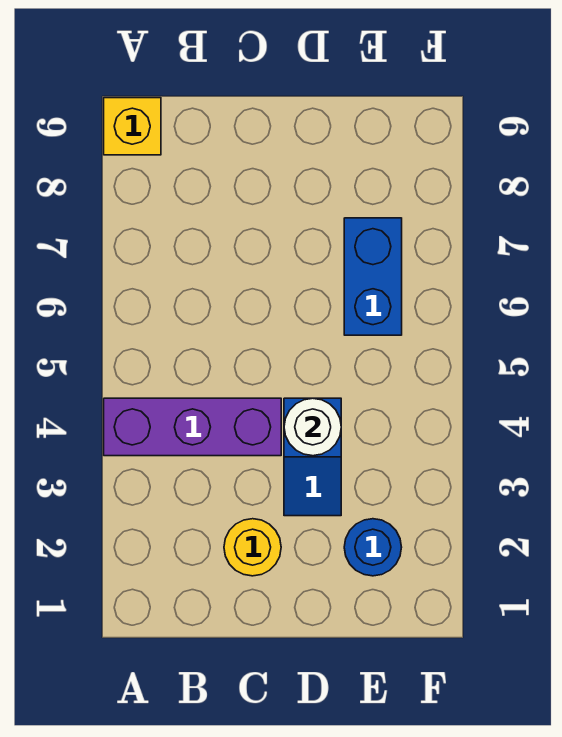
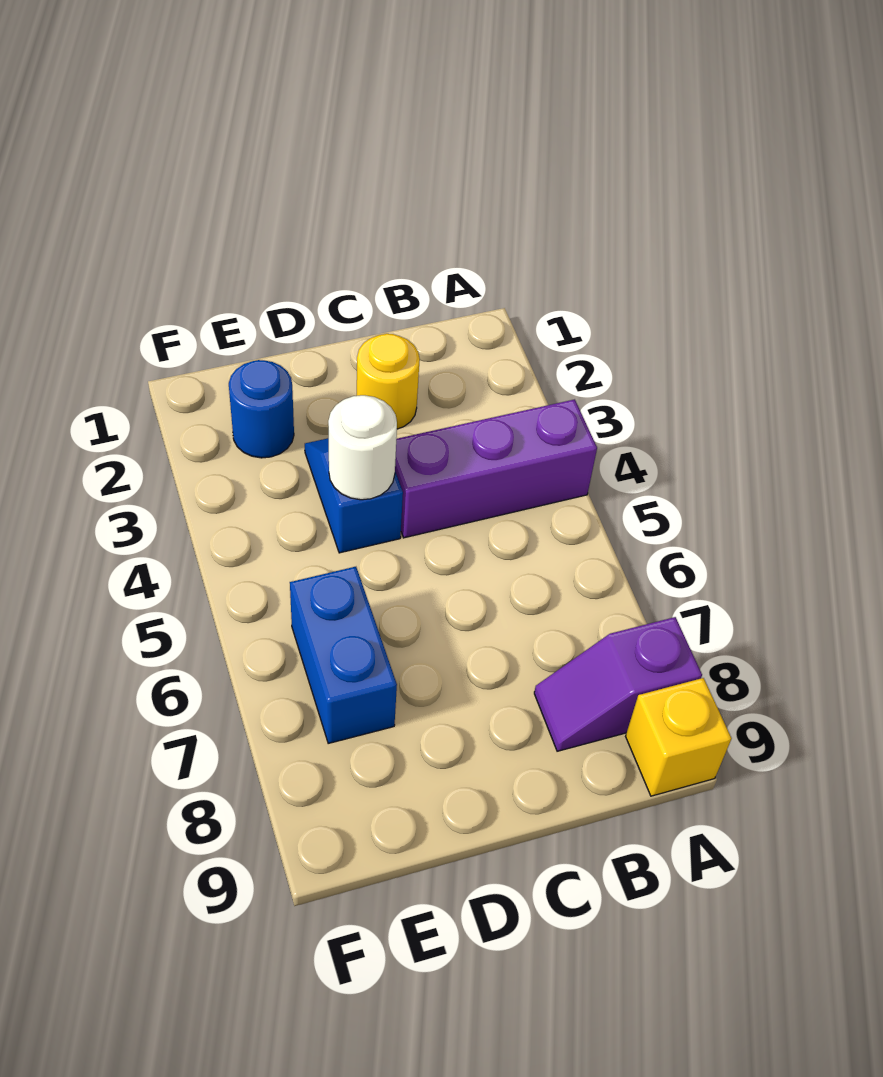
none -> purple slope A8:B8 level 1 top A

